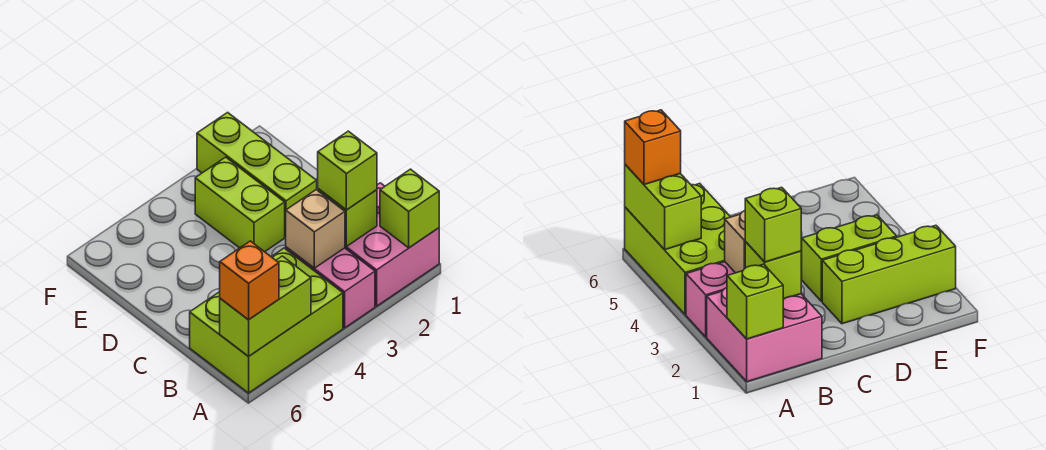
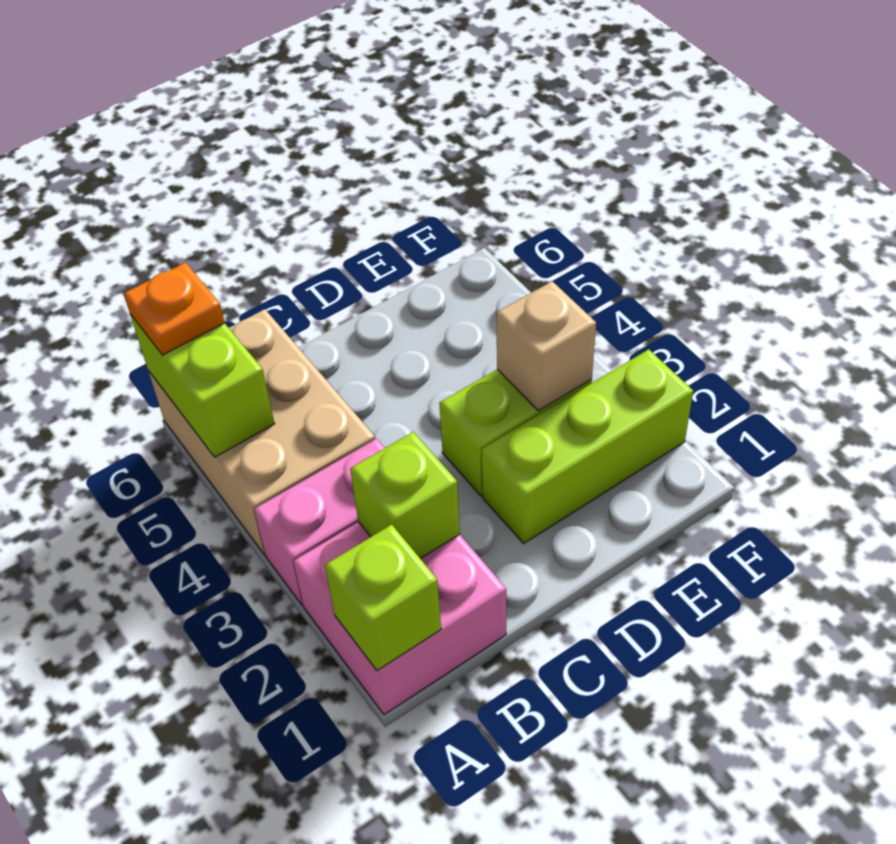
lime brick A4:B6 level 1 -> tan brick A4:B6 level 1
orange brick A6 level 3 -> orange plate A6 level 3
lime brick B2 level 3 -> none
tan brick B3 level 2 -> tan brick E3 level 2

